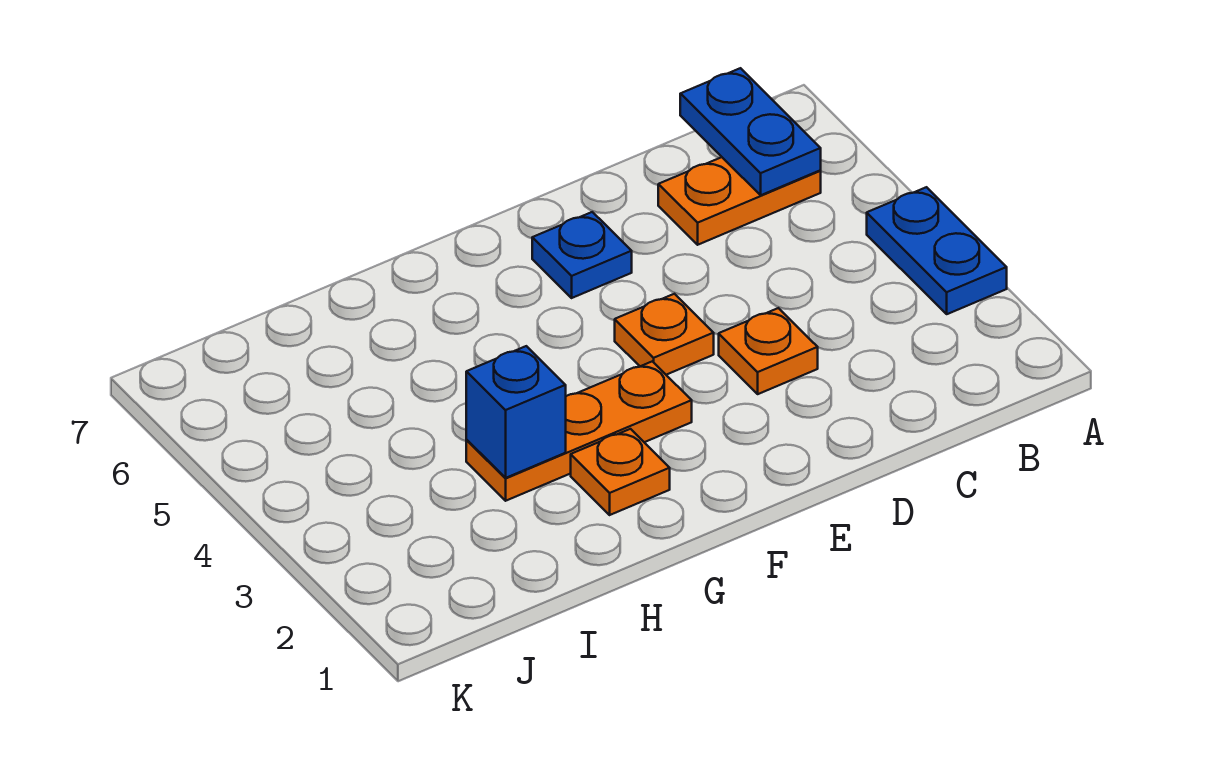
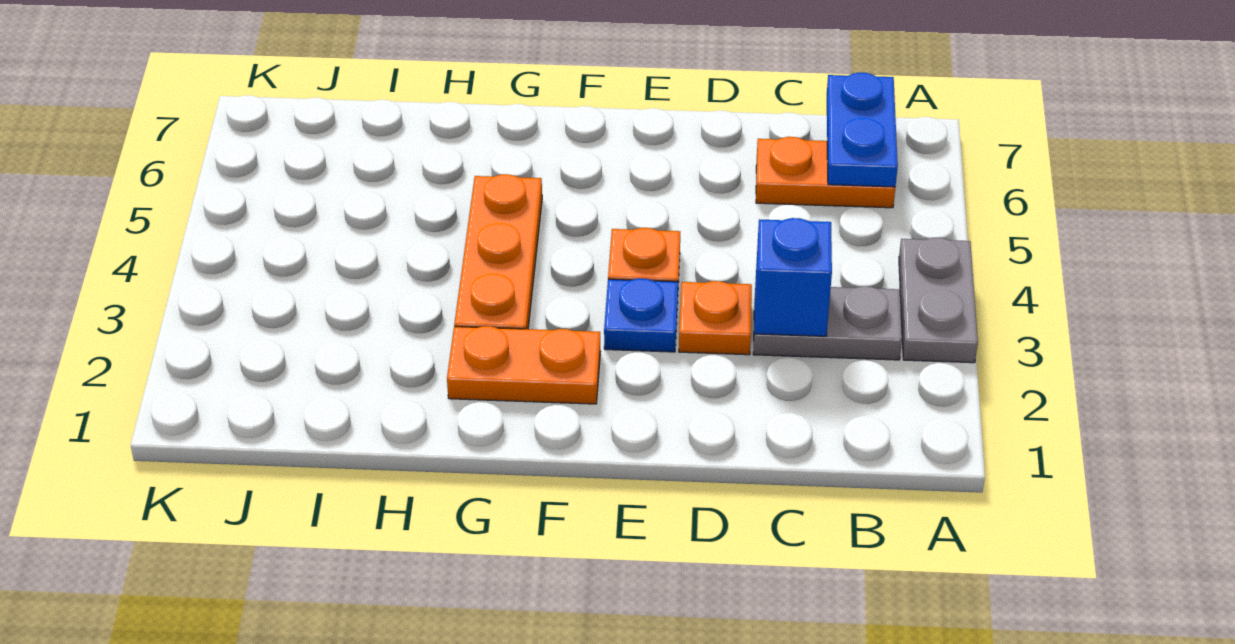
blue plate A3:A4 level 1 -> grey plate A3:A4 level 1
none -> grey plate B3:C3 level 1
blue plate E6 level 1 -> blue plate E3 level 1
orange plate F3:H3 level 1 -> orange plate G3:G5 level 1
orange plate G2 level 1 -> orange plate F2:G2 level 1
blue brick H3 level 2 -> blue brick C3 level 2

